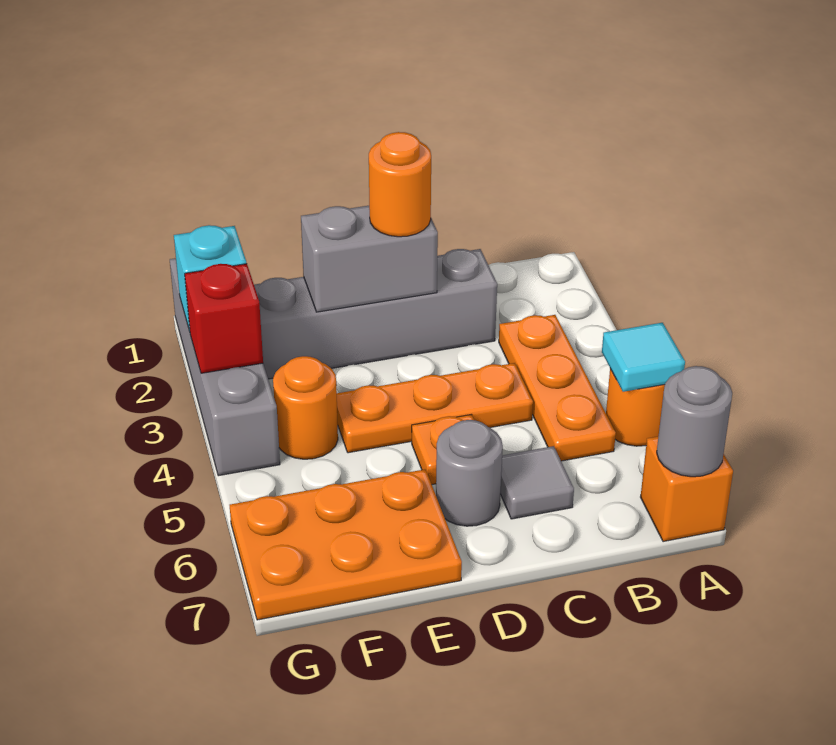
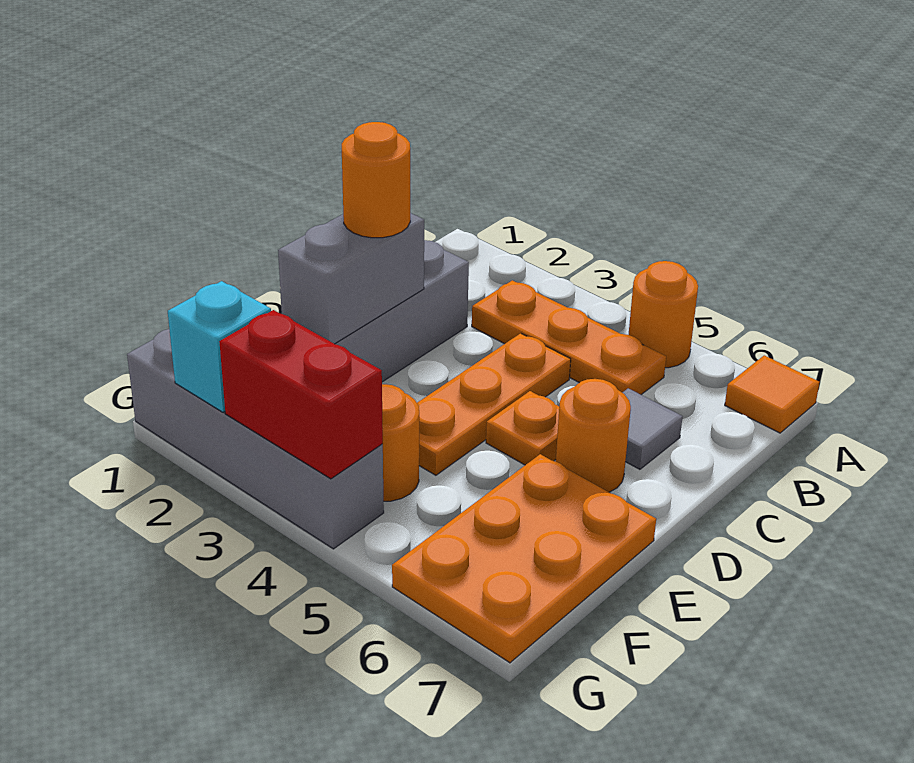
cyan tile A5 level 2 -> none
orange brick A7 level 1 -> orange tile A7 level 1
grey round brick A7 level 2 -> none
grey round brick D6 level 1 -> orange round brick D6 level 1
red brick G3 level 2 -> red brick G3:G4 level 2

